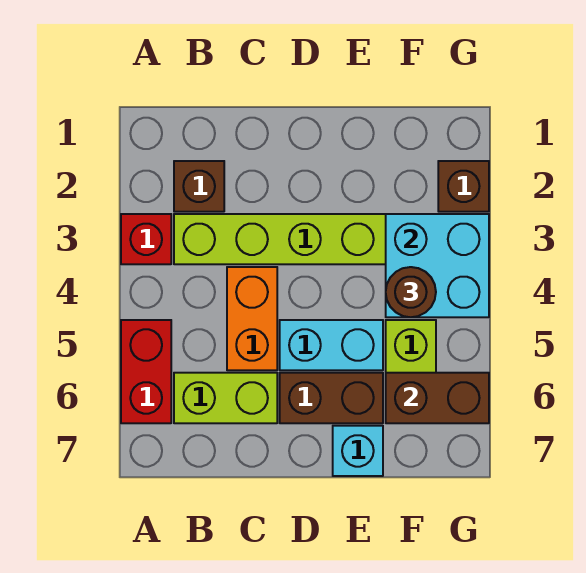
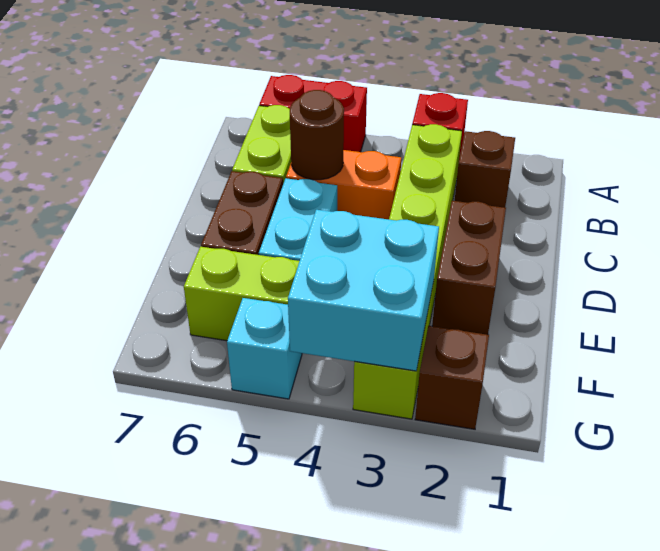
cyan brick E7 level 1 -> cyan brick G5 level 1
brown round brick F4 level 3 -> brown round brick C5 level 2
brown brick F6:G6 level 2 -> brown brick D2:E2 level 1

